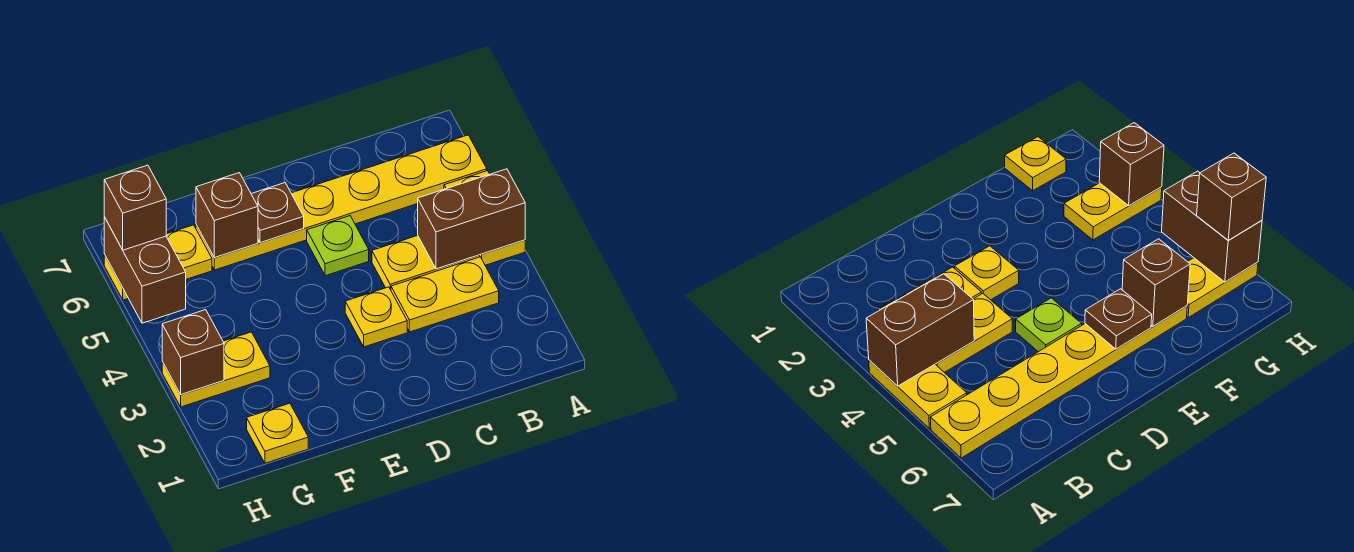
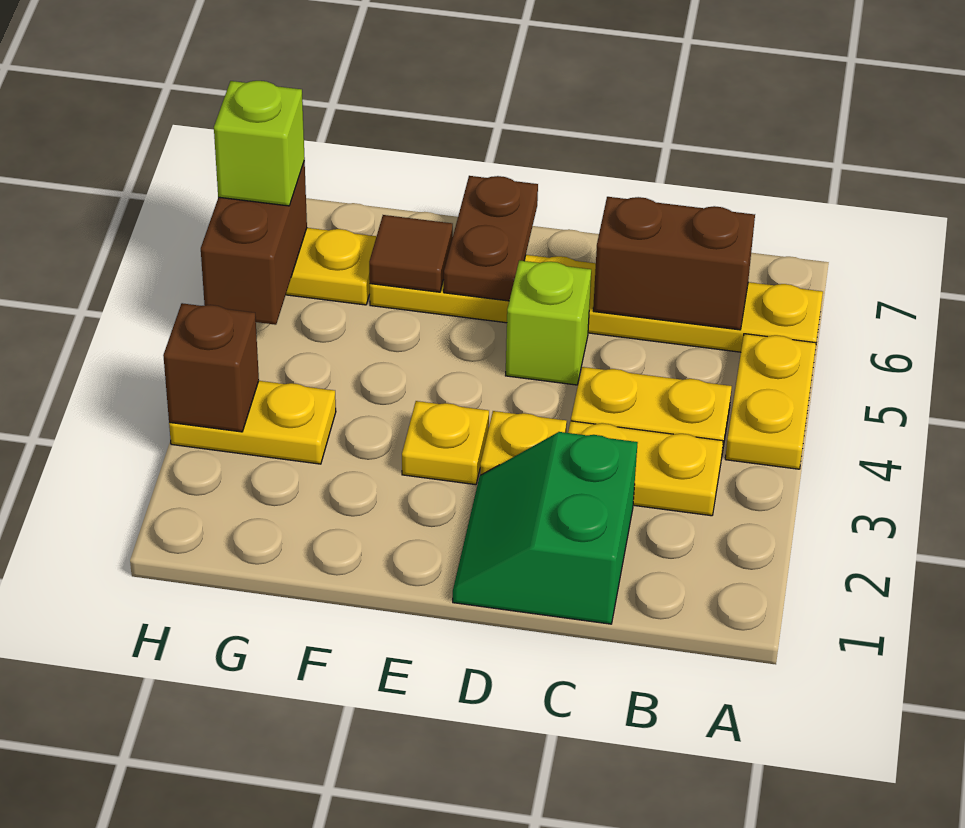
brown brick A4:B4 level 2 -> brown brick B6:C6 level 2
none -> green slope C1:D2 level 1 top C
lime plate D5 level 1 -> lime brick D5 level 1
brown plate E6 level 2 -> brown plate E6:E7 level 2
brown brick F6 level 2 -> brown tile F6 level 2
yellow plate G1 level 1 -> yellow plate E3 level 1
brown brick H6 level 3 -> lime brick H6 level 3

